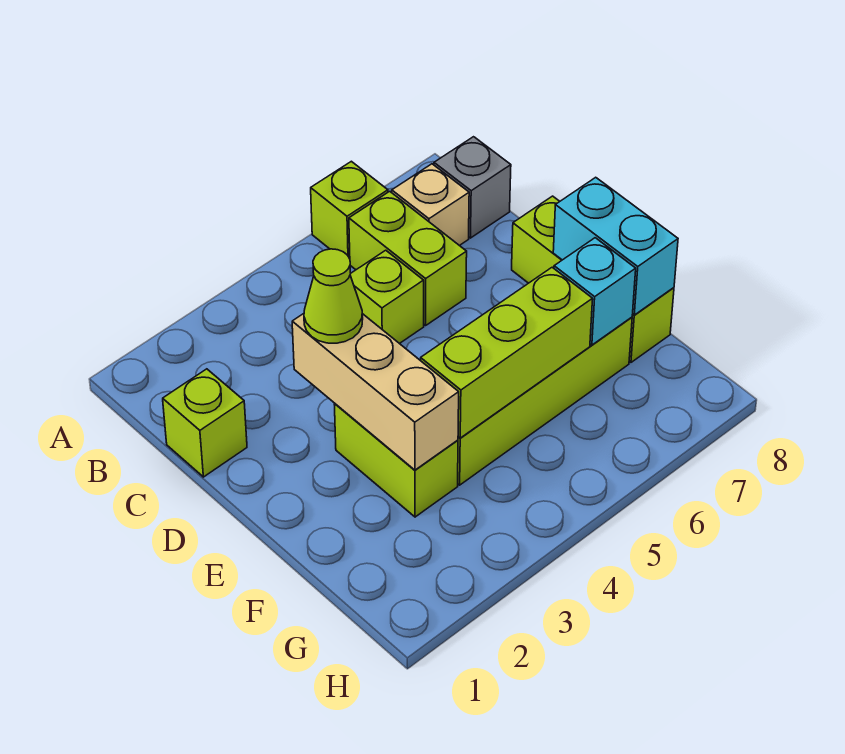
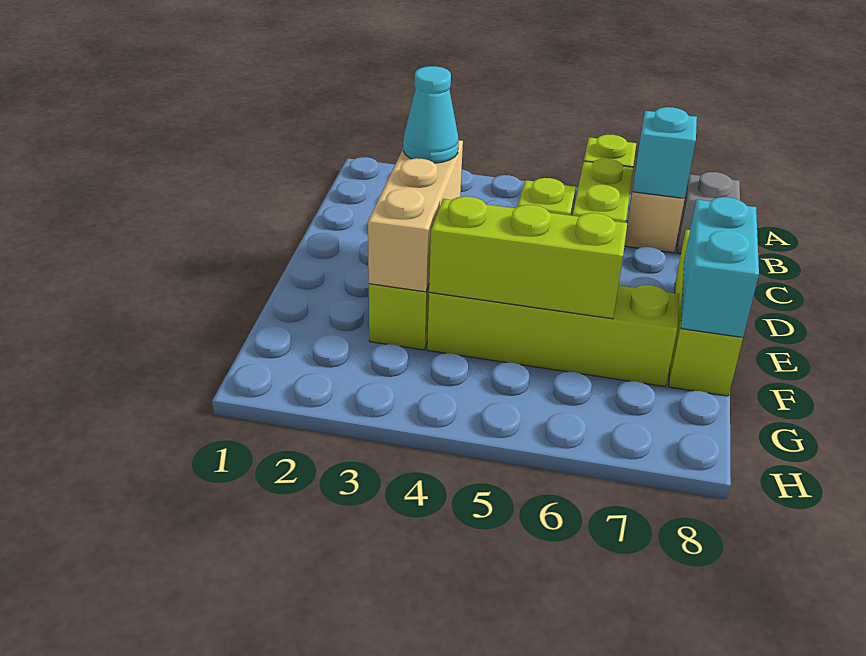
lime brick C1 level 1 -> none
lime cone D3 level 3 -> cyan cone D3 level 3
cyan brick F7 level 2 -> cyan brick B7 level 2

